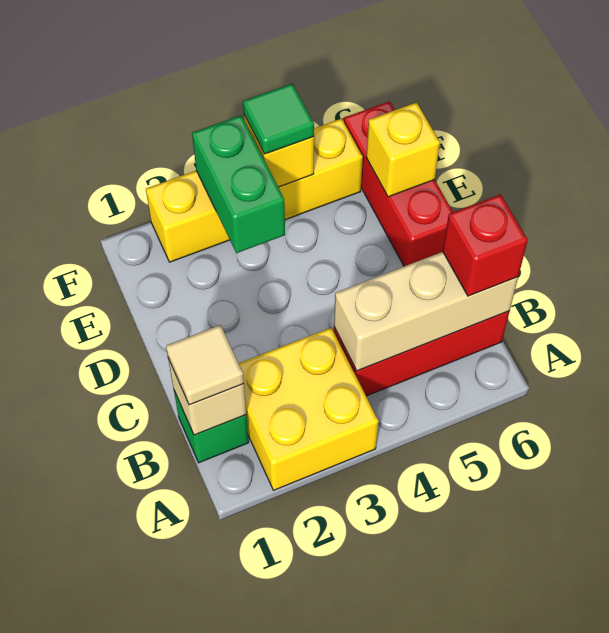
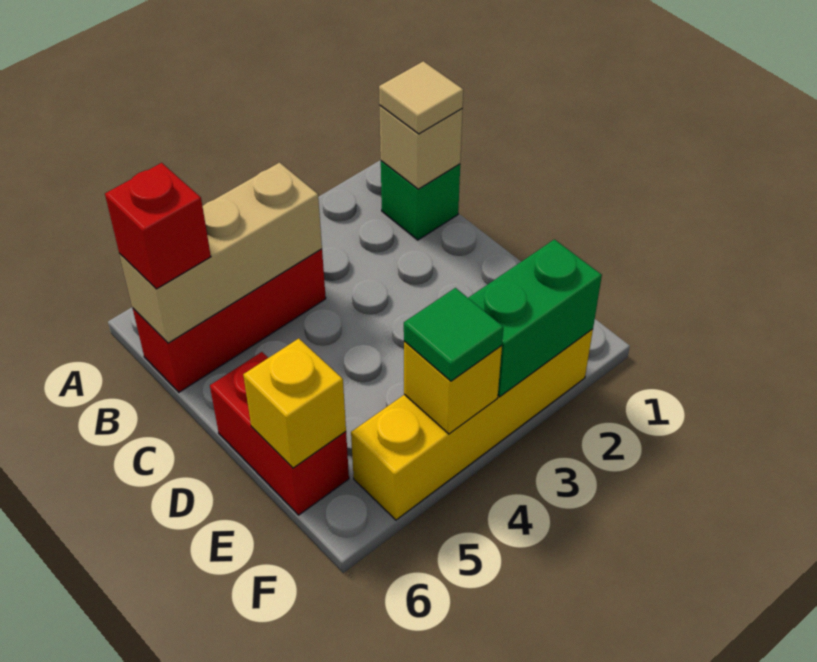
yellow brick A2:B3 level 1 -> none
red brick D6:F6 level 1 -> red brick D6:E6 level 1
green brick E3:F3 level 2 -> green brick F2:F3 level 2

